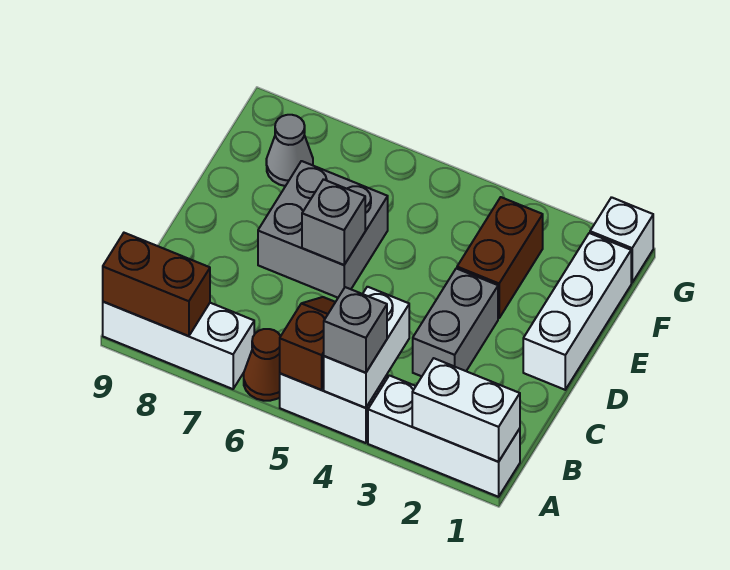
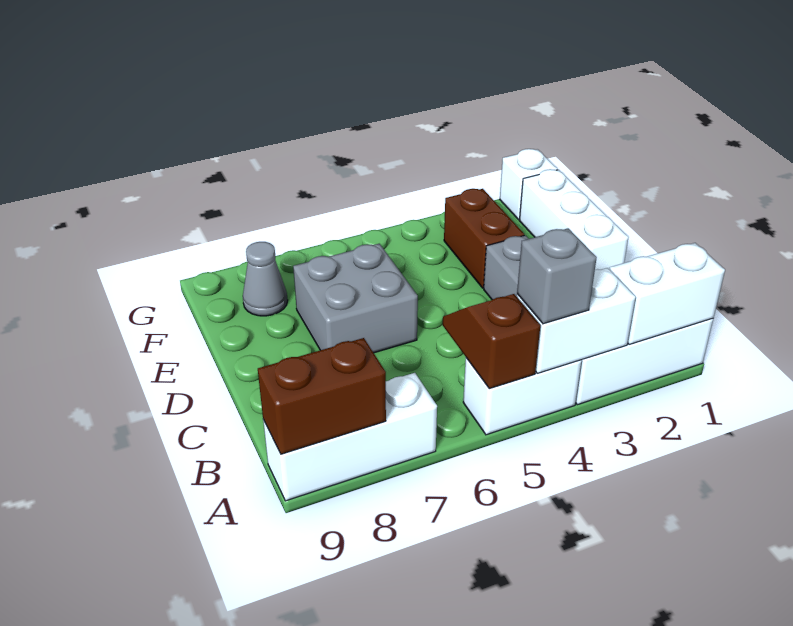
white brick A4:B4 level 2 -> white brick A3:A4 level 2
brown cone A6 level 1 -> none
grey brick D6 level 2 -> none

